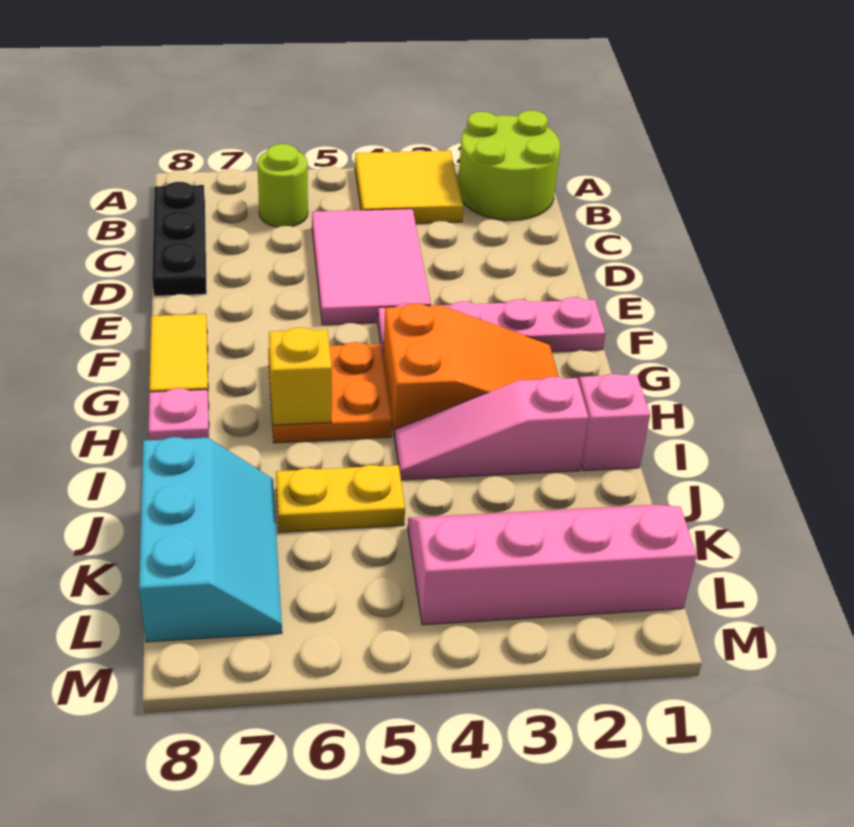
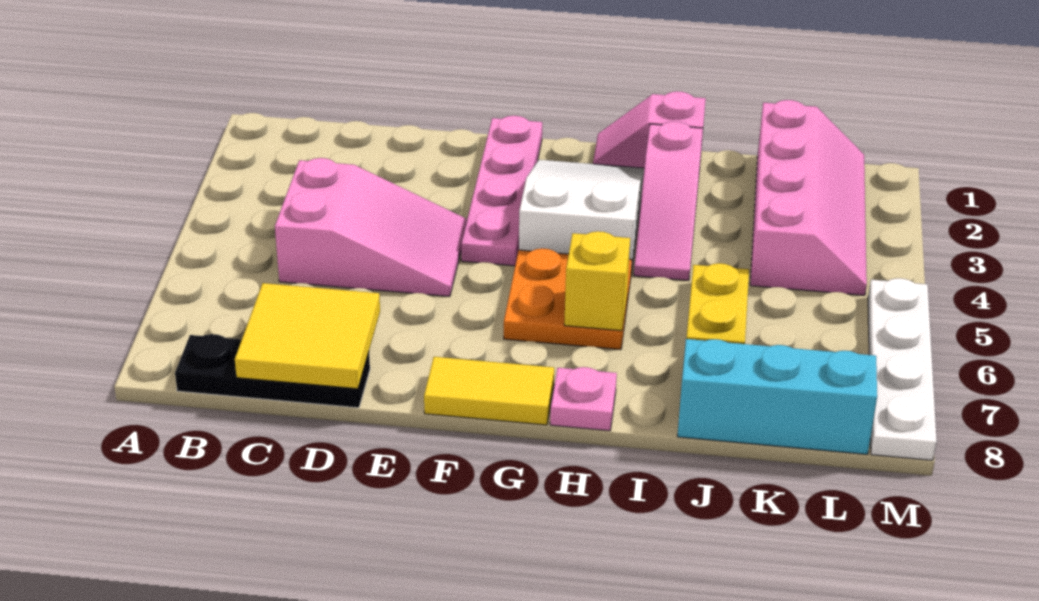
lime round brick A1:B2 level 1 -> none
yellow tile A3:B4 level 1 -> yellow tile C7:D8 level 2
lime round brick B6 level 1 -> none
pink tile C4:E5 level 1 -> pink slope C4:E5 level 1 top C
orange slope G2:H4 level 1 top 4 -> white slope G2:H4 level 1 top 4
pink slope K1:L4 level 1 top L -> pink slope K1:L4 level 1 top K
none -> white plate M5:M8 level 1

